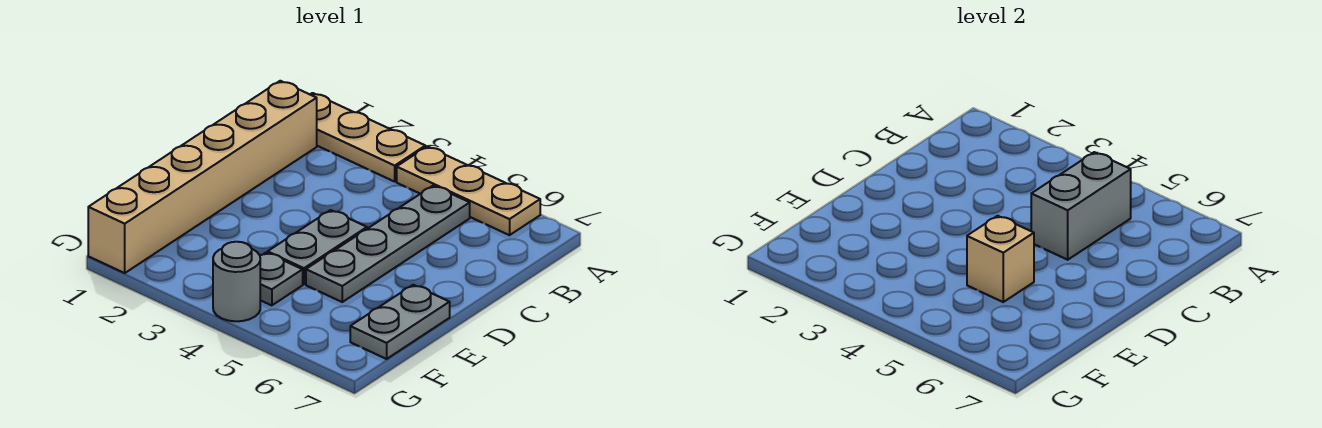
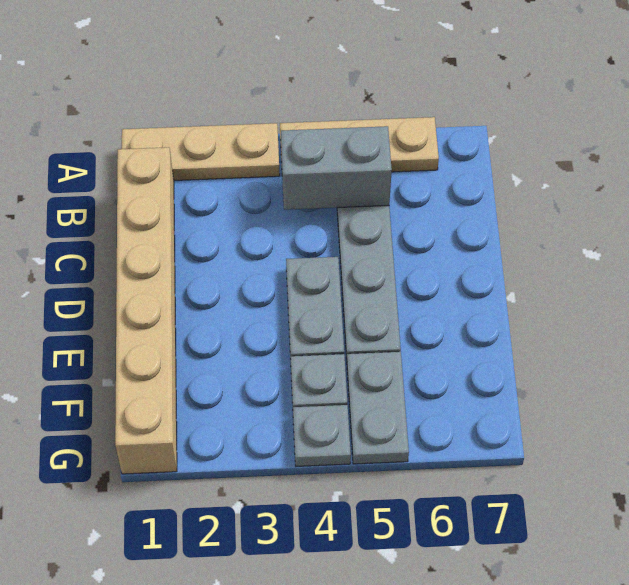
grey brick B5:C5 level 2 -> grey brick B4:B5 level 2
tan brick E5 level 2 -> none
grey plate E7:F7 level 1 -> grey plate F5:G5 level 1
grey round brick G4 level 1 -> grey plate G4 level 1

